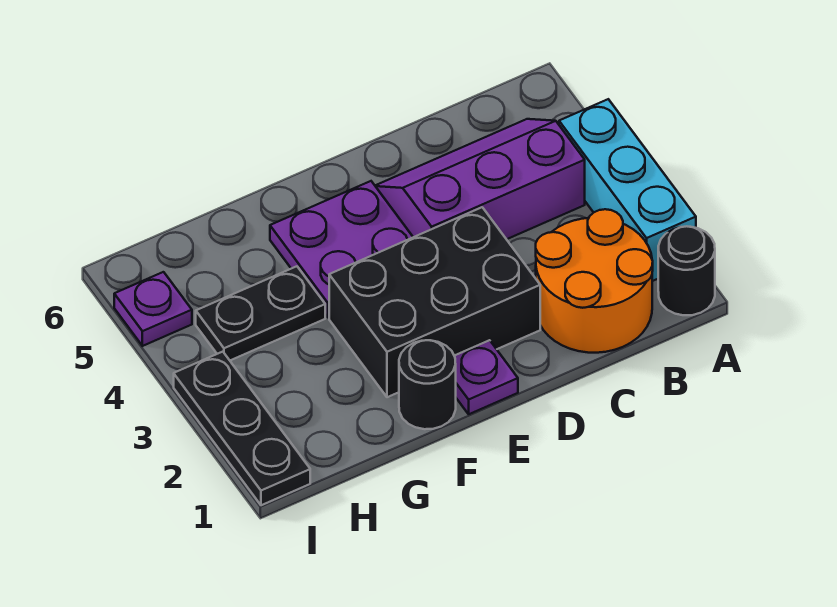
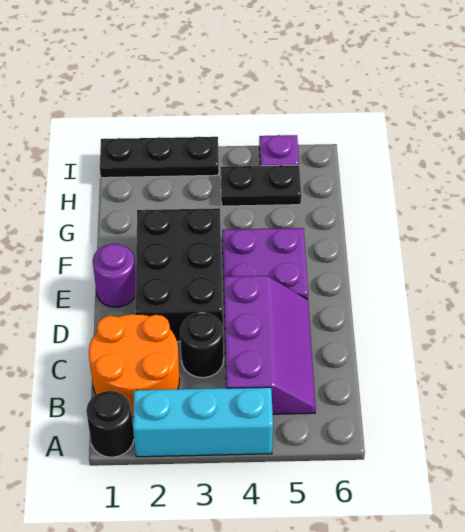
purple plate E1 level 1 -> purple round brick E1 level 1
black round brick F1 level 1 -> black round brick C3 level 1
black plate G4:H4 level 1 -> black plate H4:H5 level 1

